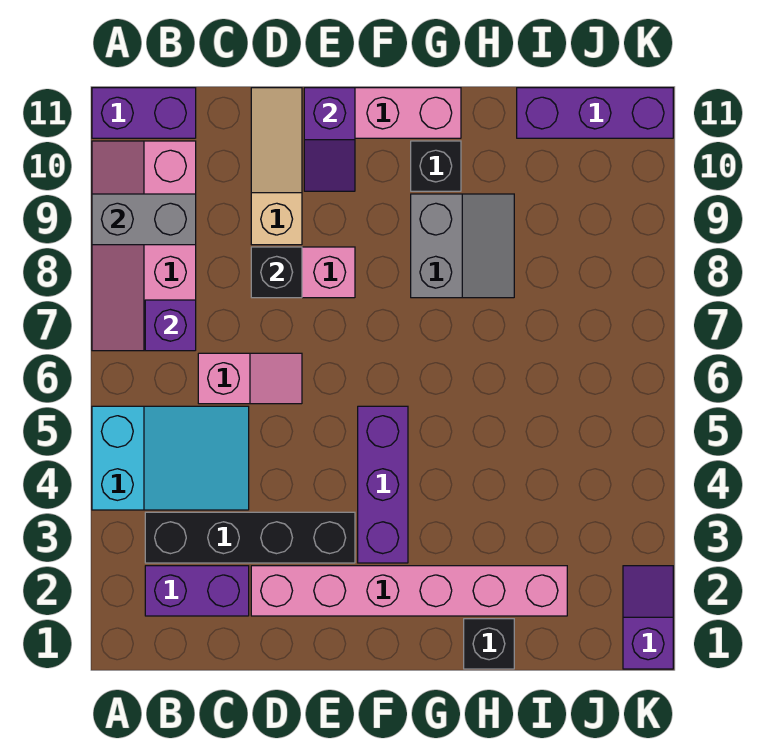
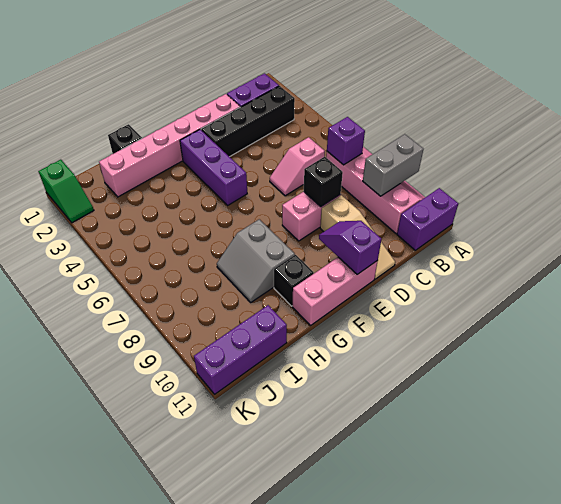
cyan slope A4:C5 level 1 top A -> none
purple slope K1:K2 level 1 top 1 -> green slope K1:K2 level 1 top 1

